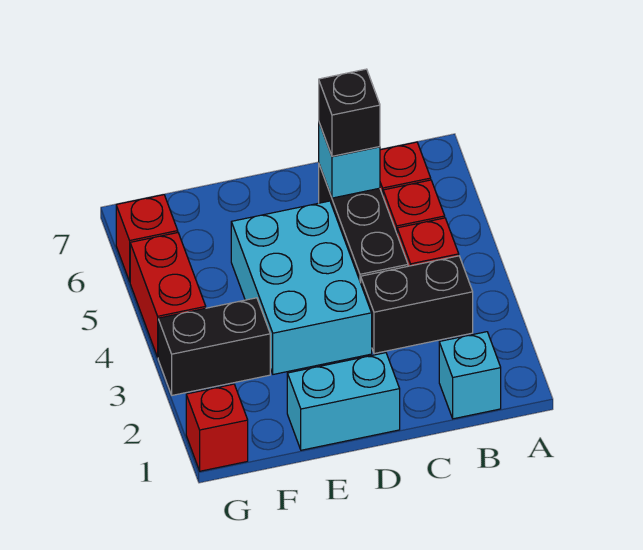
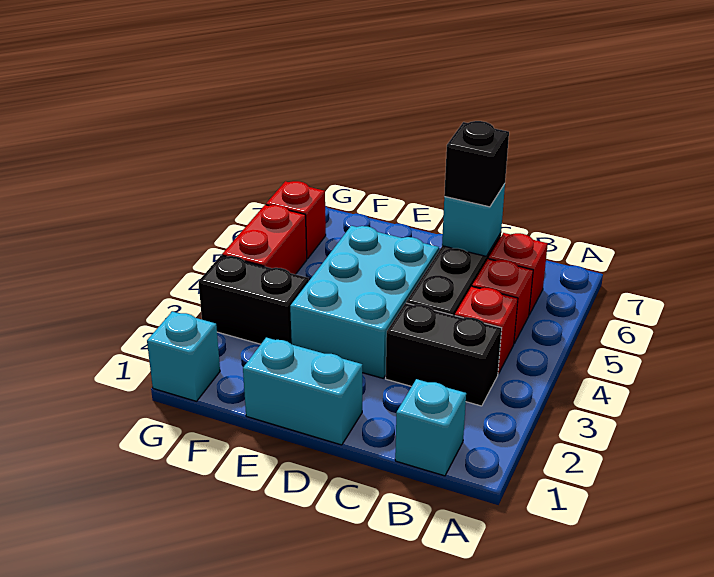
red brick G1 level 1 -> cyan brick G1 level 1

